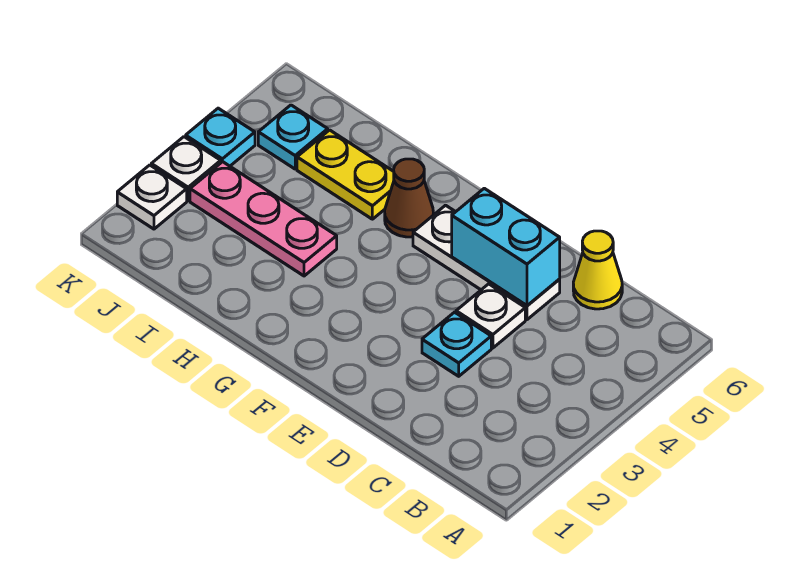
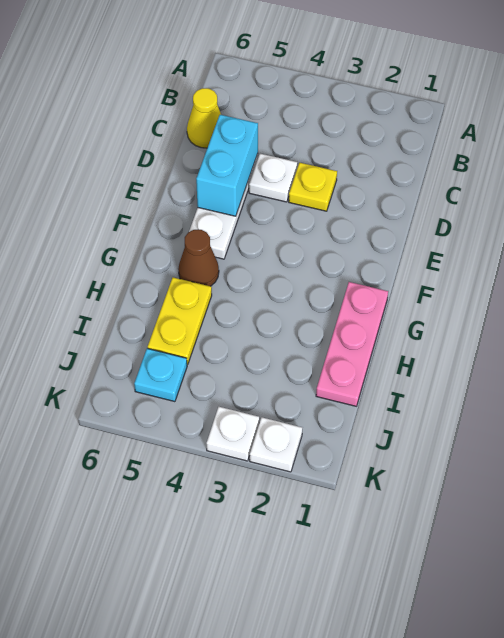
cyan plate D3 level 1 -> yellow plate D3 level 1
pink plate H3:J3 level 1 -> pink plate G1:I1 level 1
cyan plate K4 level 1 -> none

